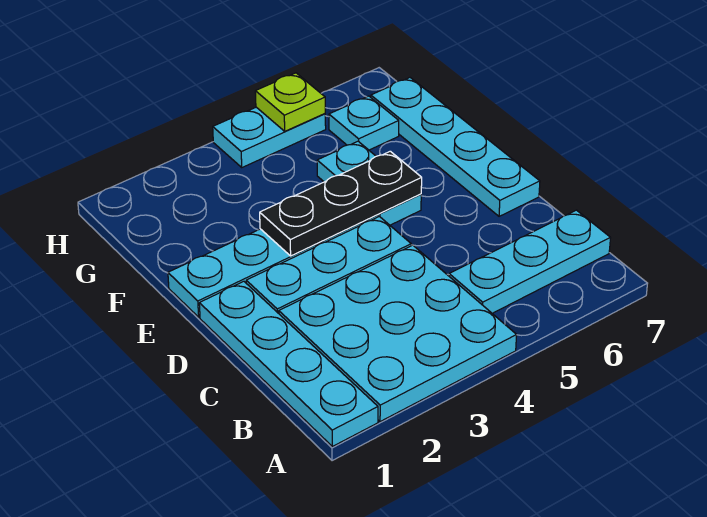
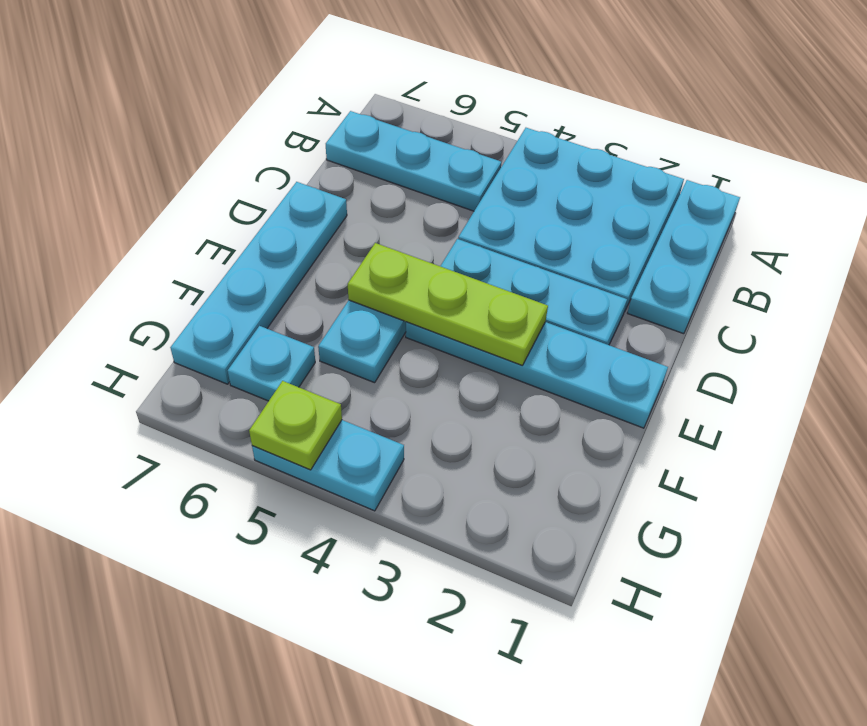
cyan plate A1:D1 level 1 -> cyan plate A1:C1 level 1
black plate E3:E5 level 2 -> lime plate E3:E5 level 2

